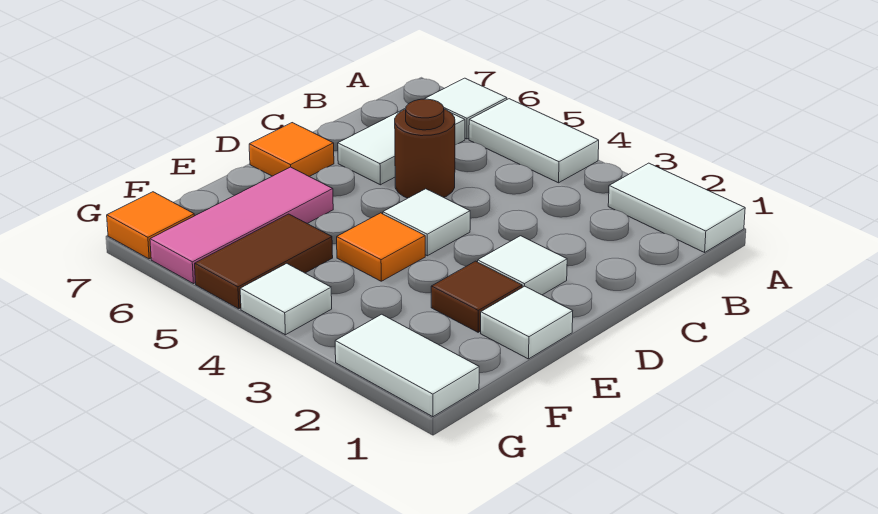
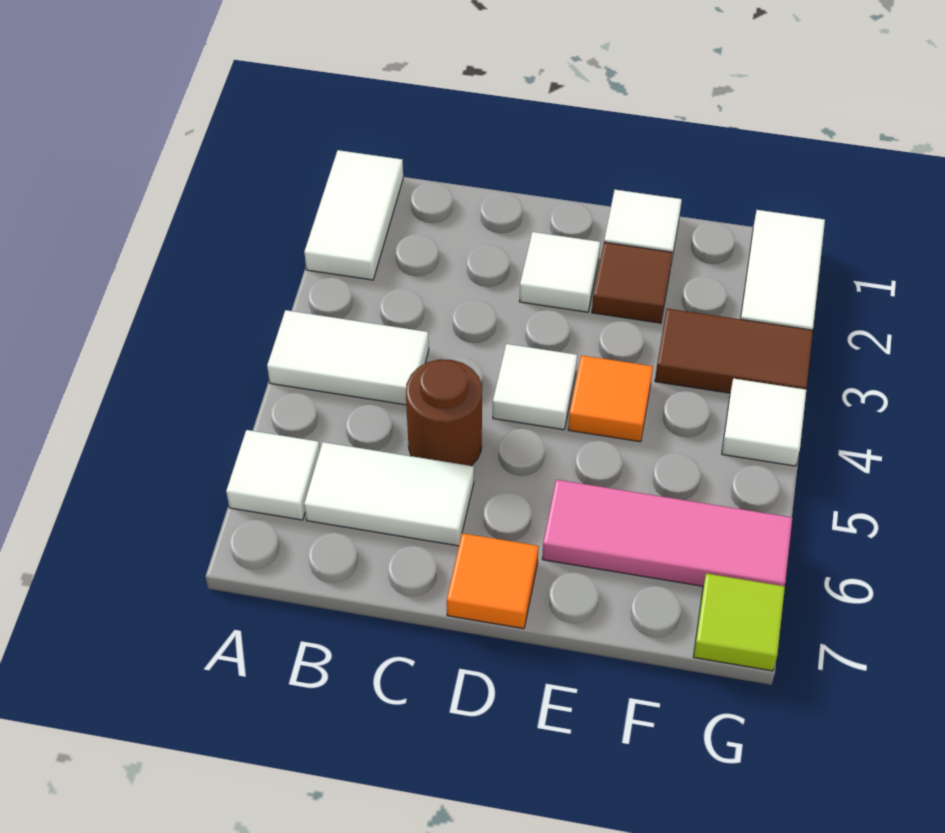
white tile A4:A5 level 1 -> white tile A4:B4 level 1
brown tile F5:G5 level 1 -> brown tile F3:G3 level 1
orange tile G7 level 1 -> lime tile G7 level 1

